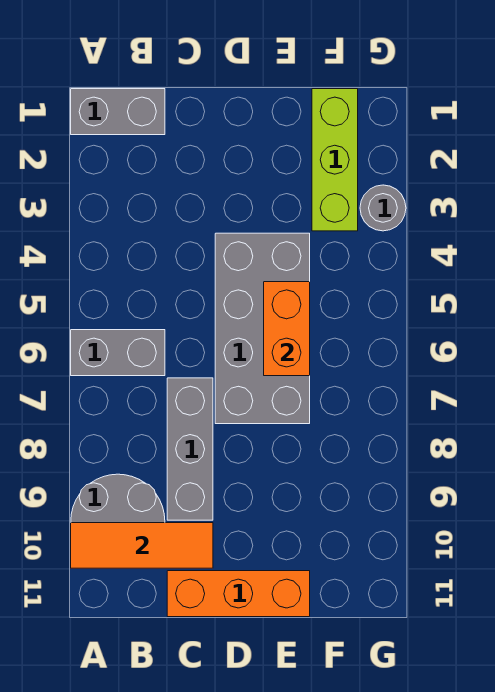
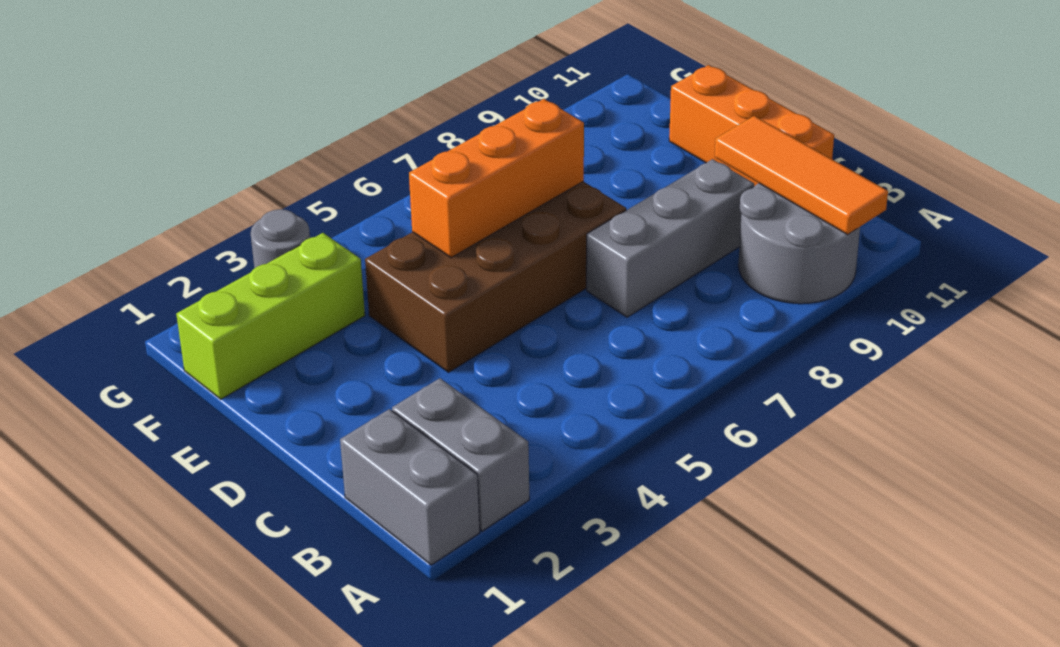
grey brick A6:B6 level 1 -> grey brick A2:B2 level 1
grey brick D4:E7 level 1 -> brown brick D4:E7 level 1
orange brick E5:E6 level 2 -> orange brick E5:E7 level 2

